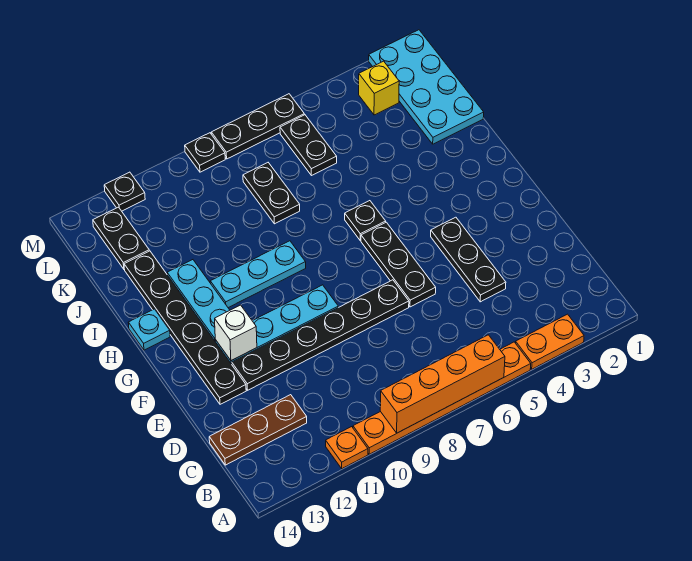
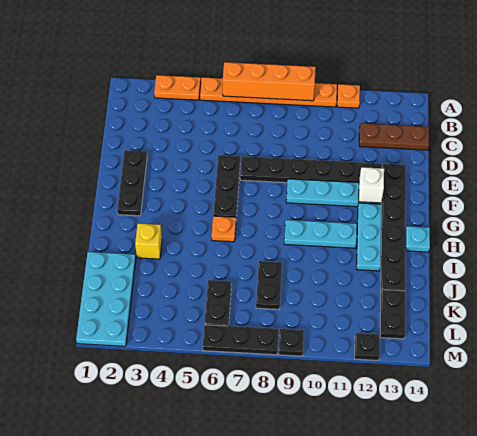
black plate D4:F4 level 1 -> black plate E2:G2 level 1
black plate H6 level 1 -> orange plate H6 level 1
yellow brick L3 level 1 -> yellow brick I3 level 1

